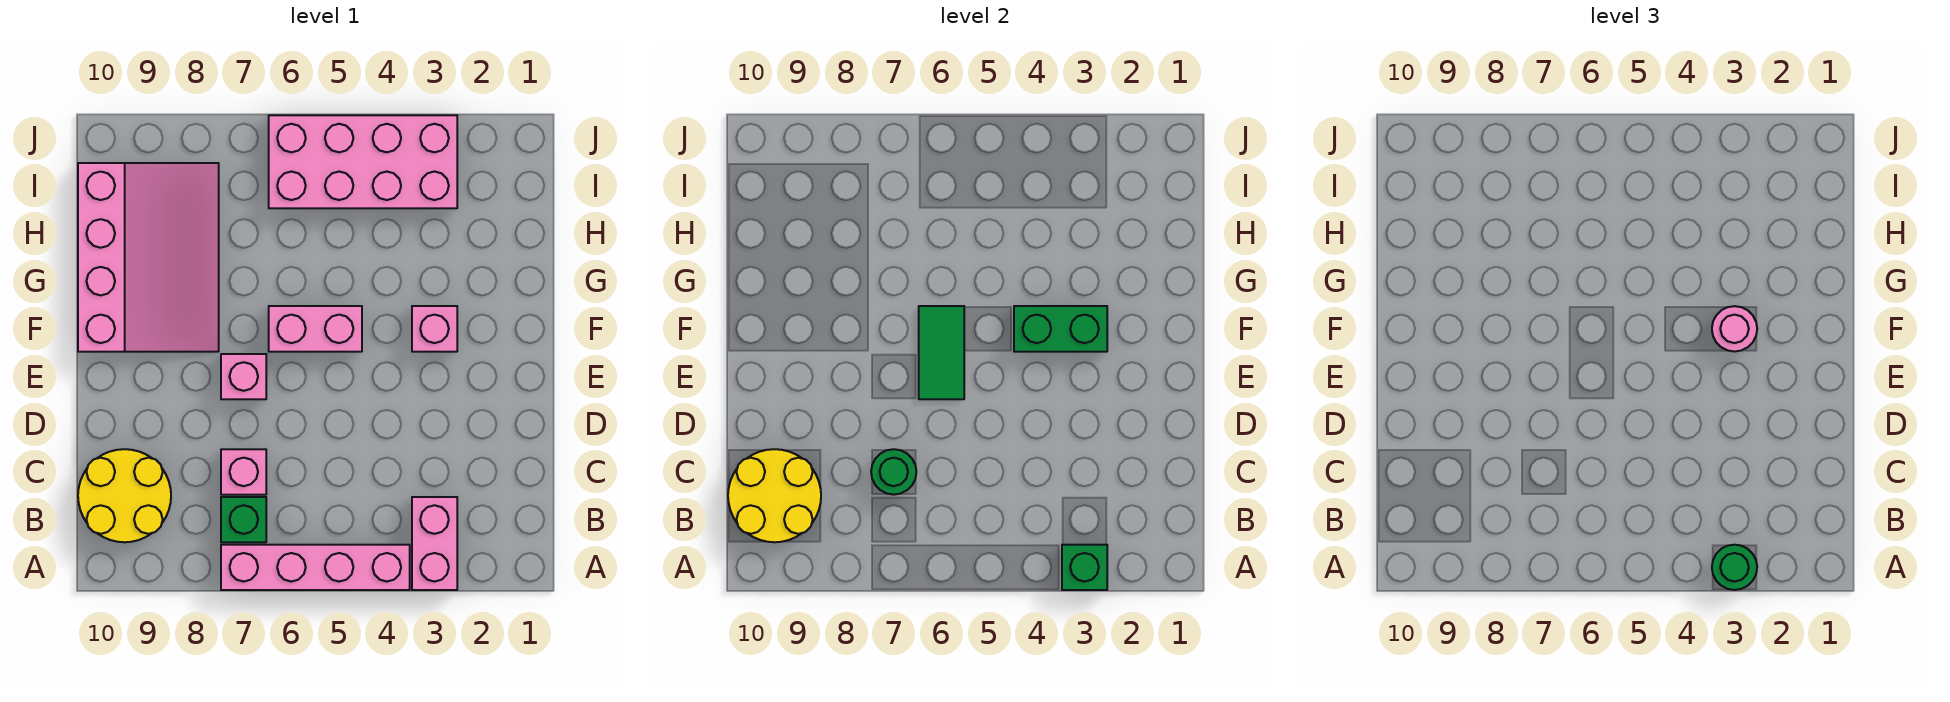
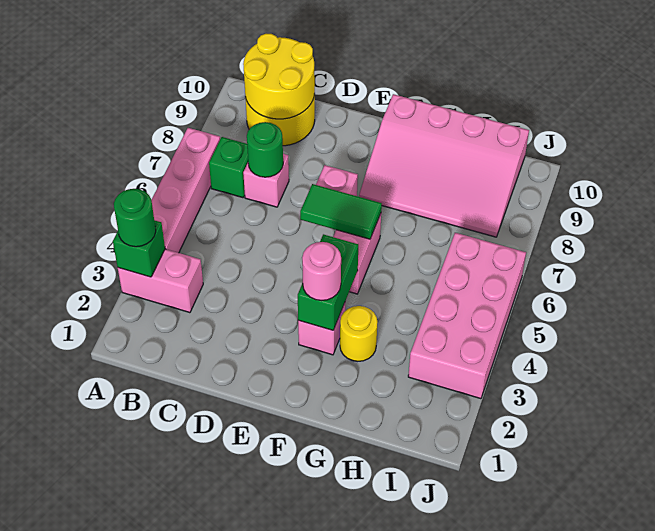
none -> yellow round brick G3 level 1

